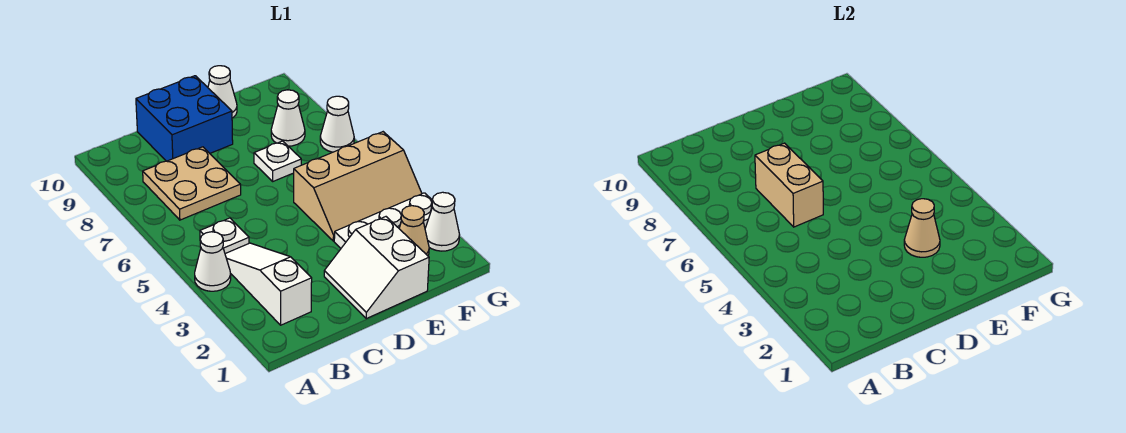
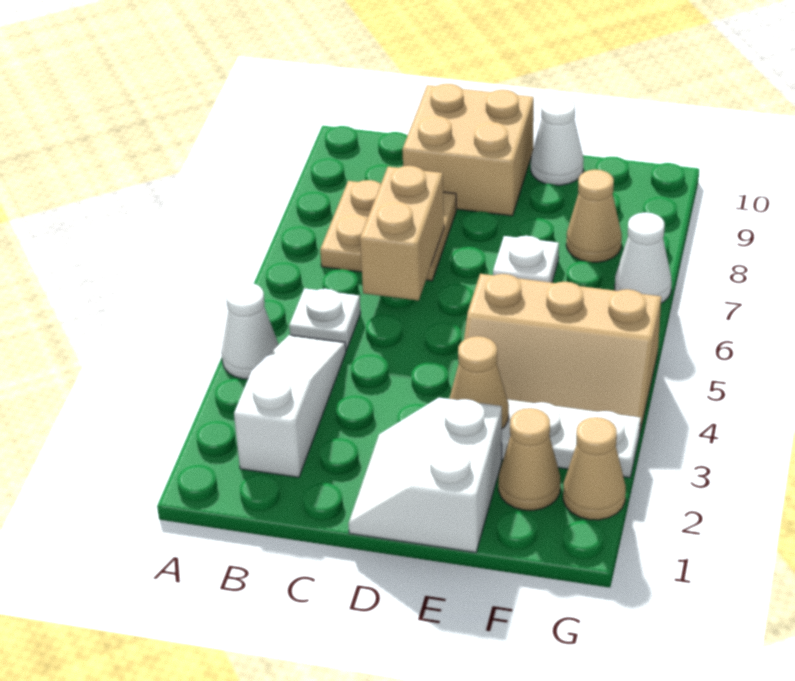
blue brick C9:D10 level 1 -> tan brick C9:D10 level 1
white cone F8 level 1 -> tan cone F8 level 1
white cone G2 level 1 -> tan cone G2 level 1

